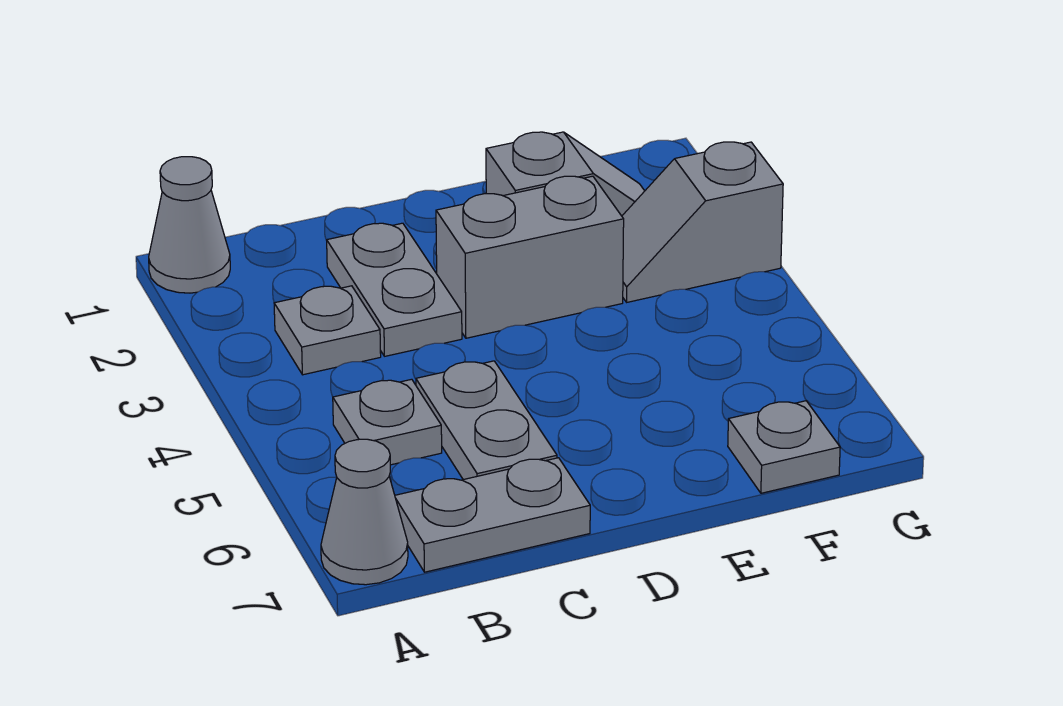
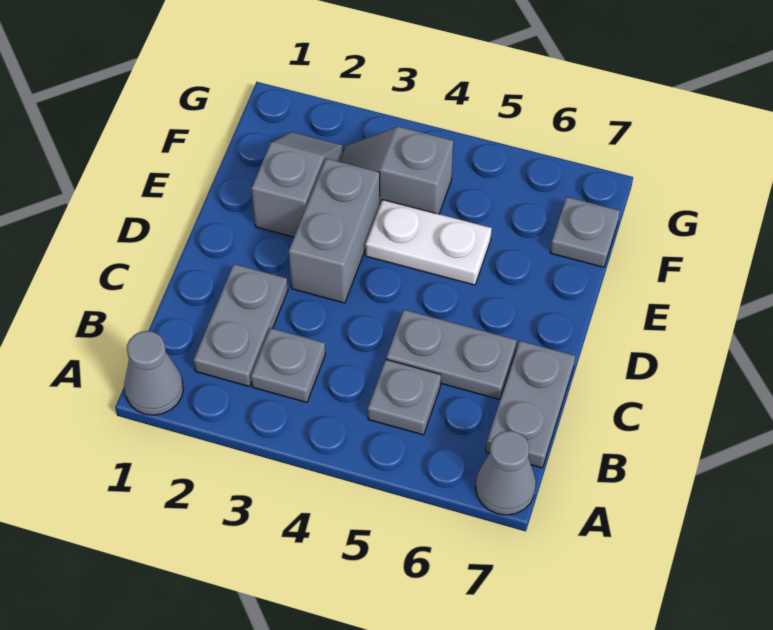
grey plate C2:C3 level 1 -> grey plate B2:C2 level 1
none -> white plate E4:E5 level 1
grey slope F3:G3 level 1 top G -> grey slope F3:F4 level 1 top 4

